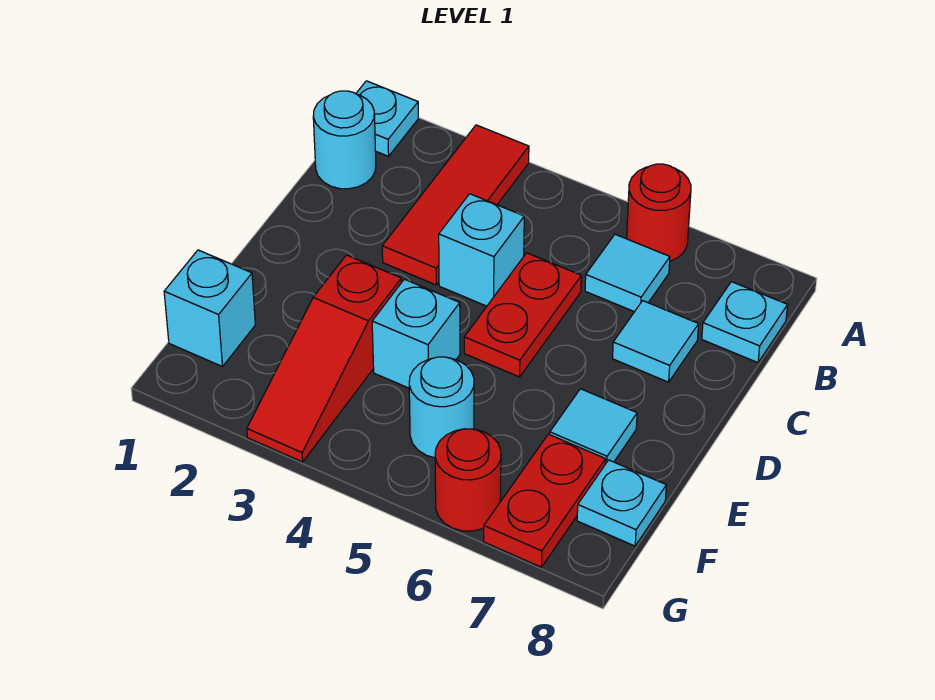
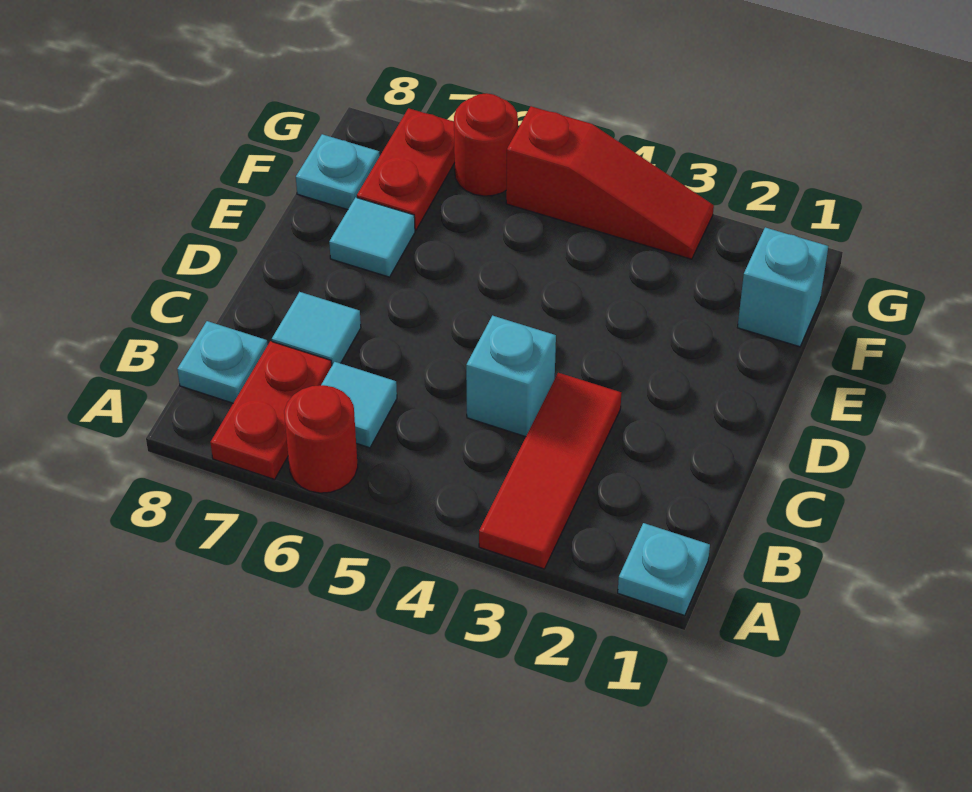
cyan round brick B1 level 1 -> none
red plate C5:D5 level 1 -> red plate A7:B7 level 1
red slope E3:G3 level 1 top E -> red slope G3:G5 level 1 top 5
cyan brick E4 level 1 -> none
cyan round brick F5 level 1 -> none

